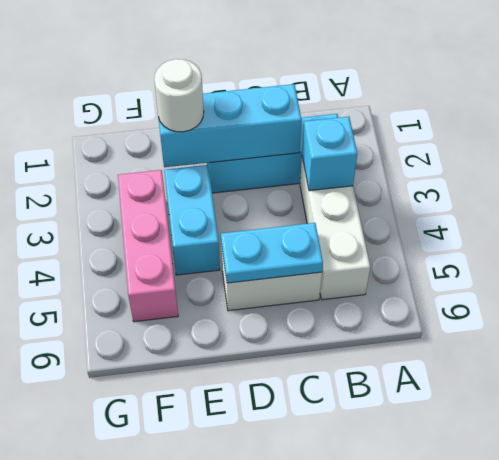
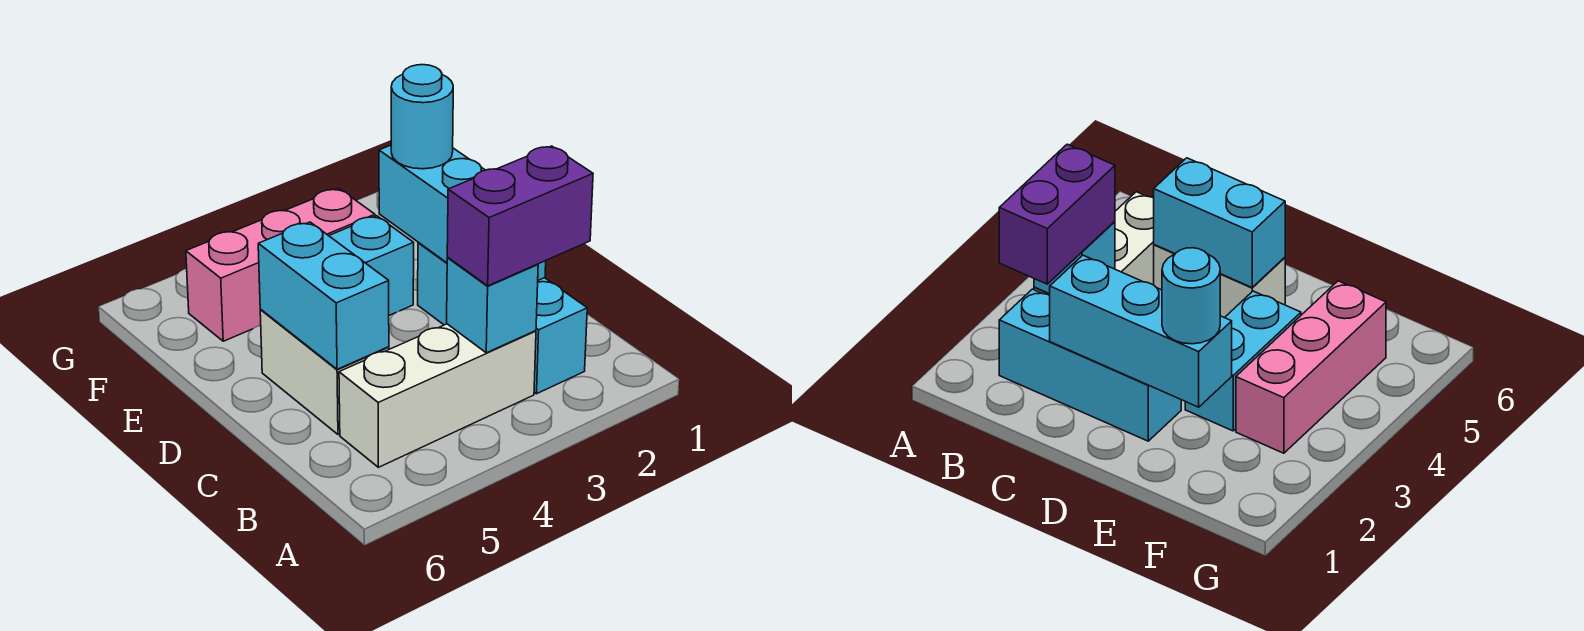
none -> purple brick B2:B3 level 3
cyan plate C5:D5 level 2 -> cyan brick C5:D5 level 2
white round brick E2 level 3 -> cyan round brick E2 level 3

